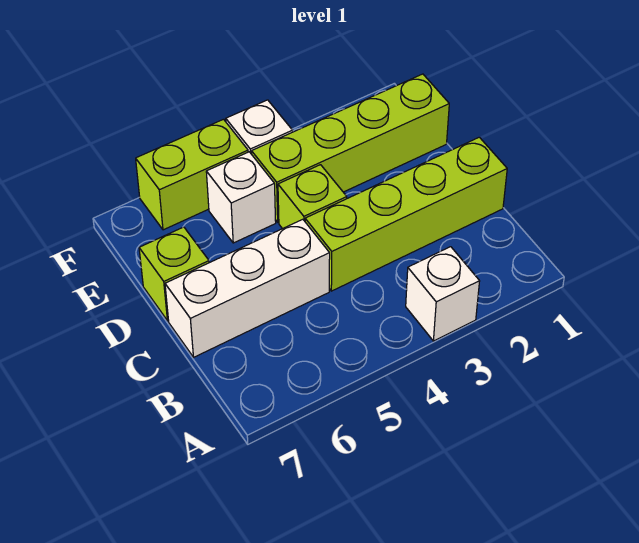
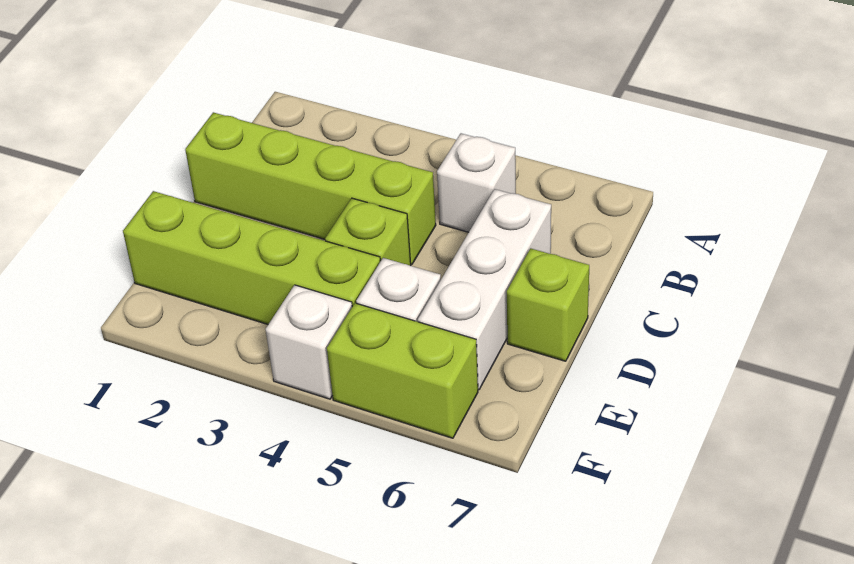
white brick A3 level 1 -> white brick B5 level 1
white brick C5:C7 level 1 -> white brick C6:E6 level 1

